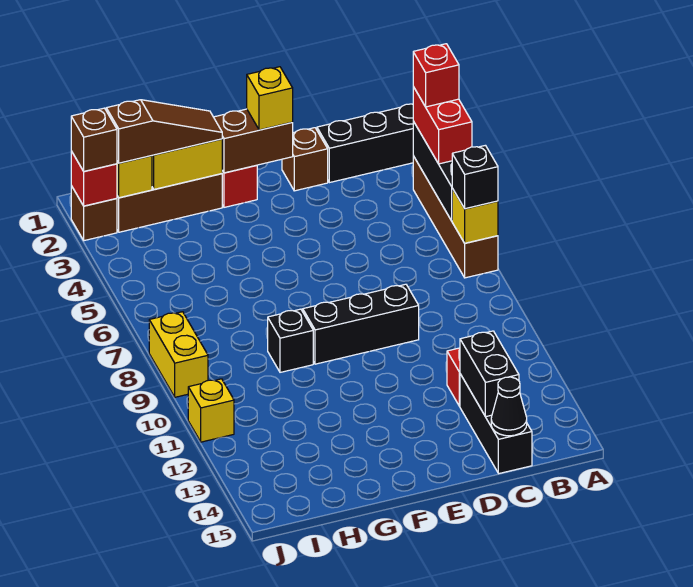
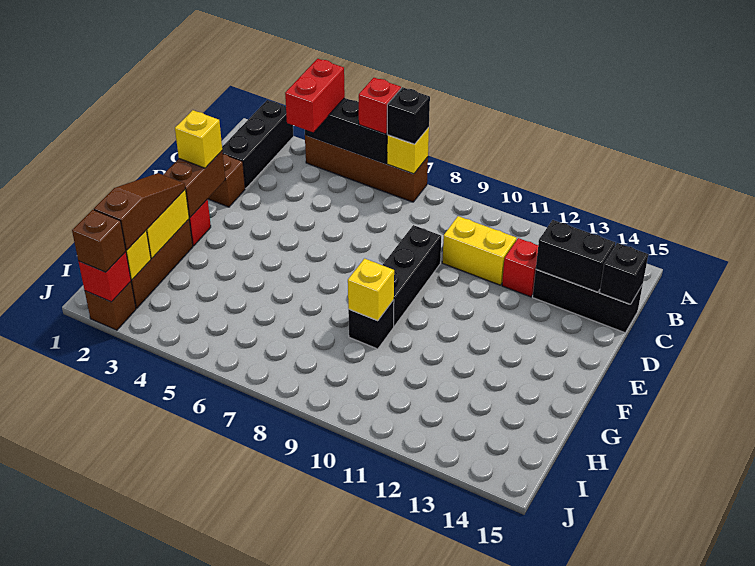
red brick A4:A5 level 3 -> red brick A4:B4 level 3
red brick A4 level 4 -> red brick A6 level 3
black cone C15 level 2 -> black brick C15 level 2
yellow brick J8:J9 level 1 -> yellow brick C10:C11 level 1
yellow brick J11 level 1 -> yellow brick G9 level 2

